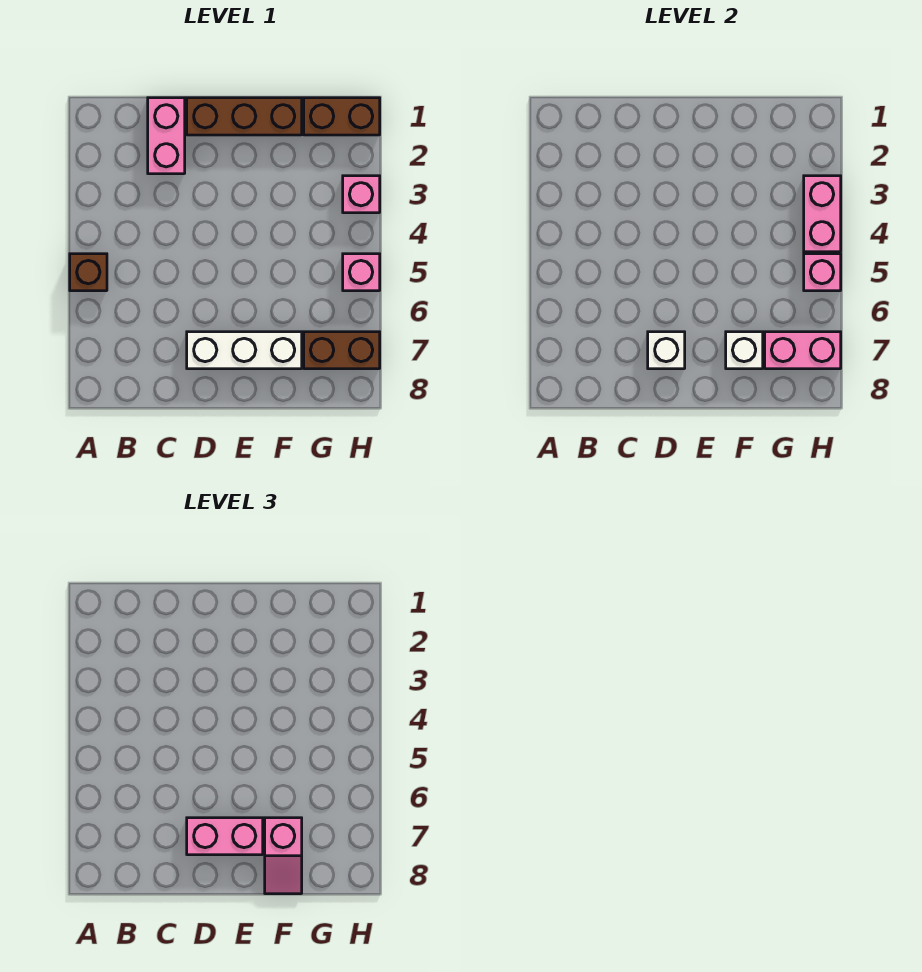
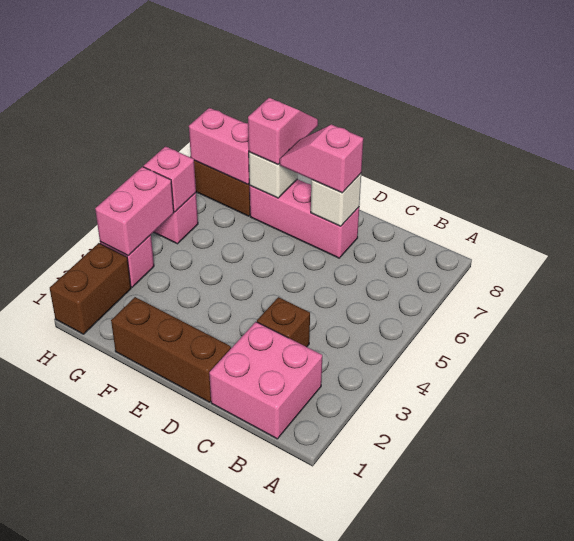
brown brick A5 level 1 -> brown brick C3 level 1
pink brick C1:C2 level 1 -> pink brick B1:C2 level 1
white brick D7:F7 level 1 -> pink brick D7:F7 level 1
pink brick D7:E7 level 3 -> pink slope D7:E7 level 3 top D
brown brick G1:H1 level 1 -> brown brick H1:H2 level 1

